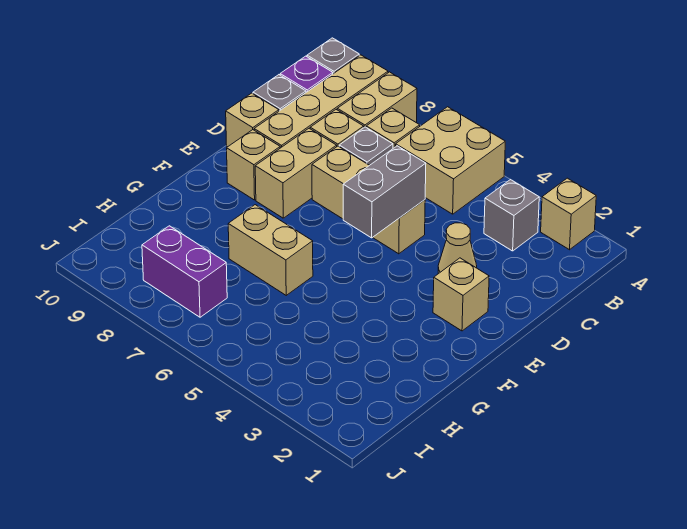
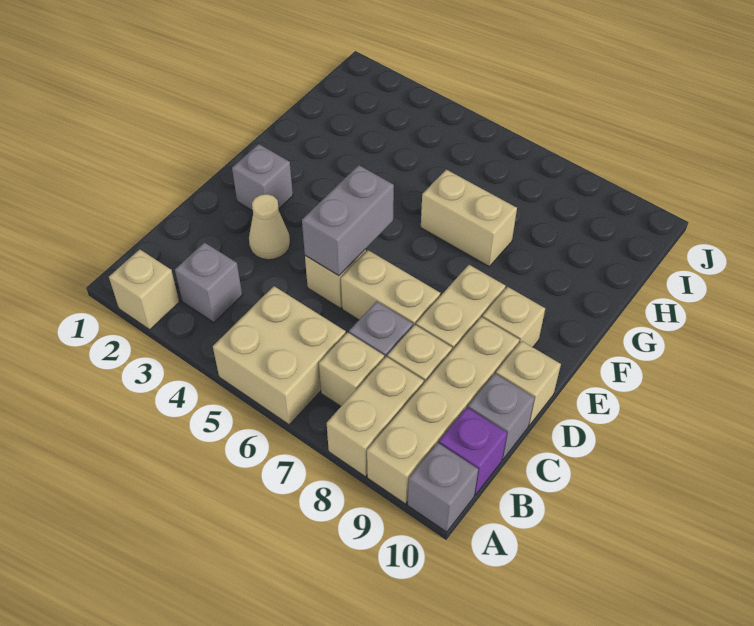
tan brick E2 level 1 -> grey brick E2 level 1
purple brick I7:I8 level 1 -> none

